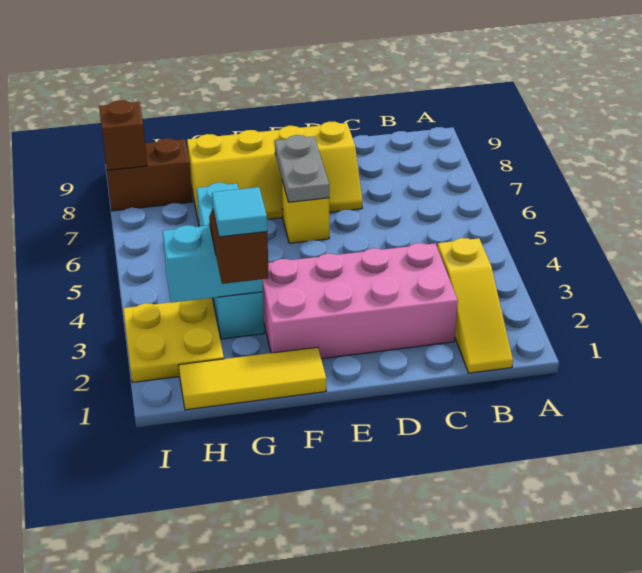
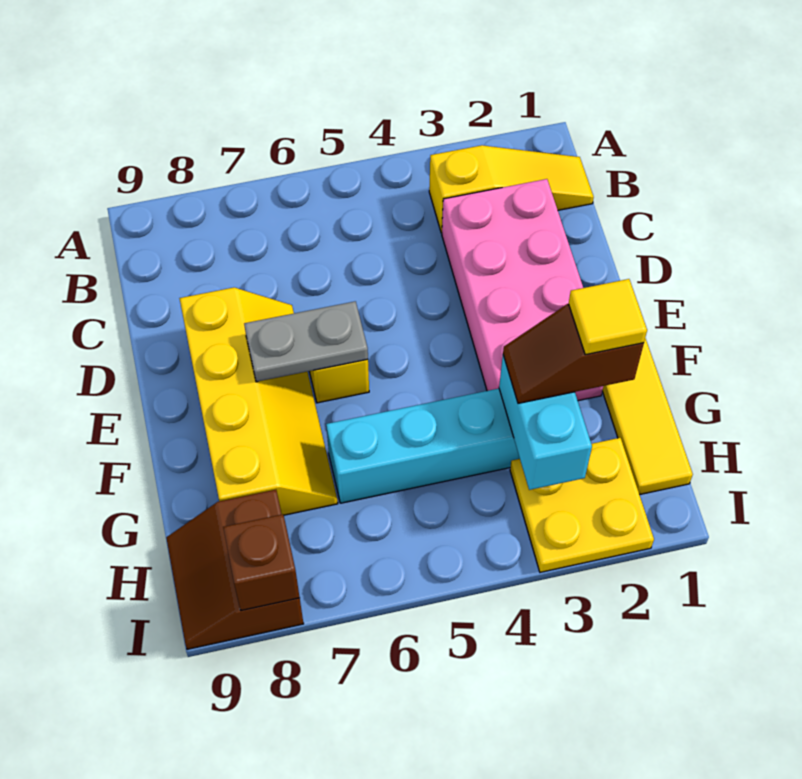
cyan tile G2 level 4 -> yellow tile G2 level 4

